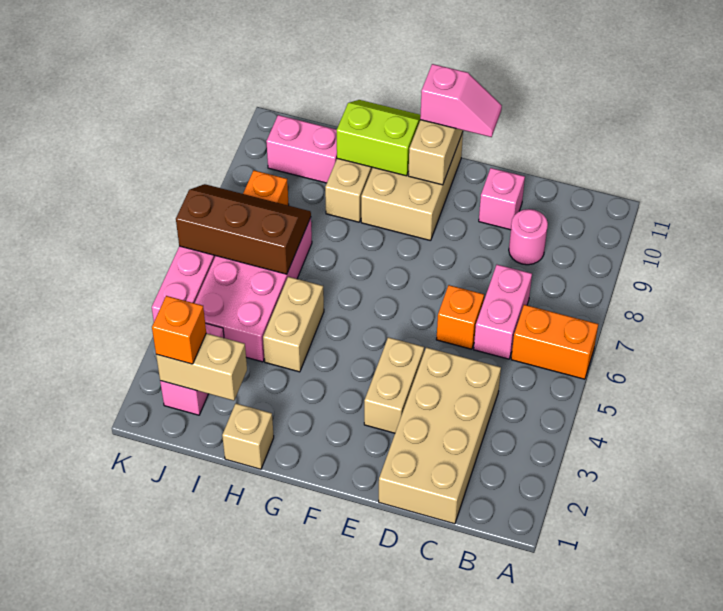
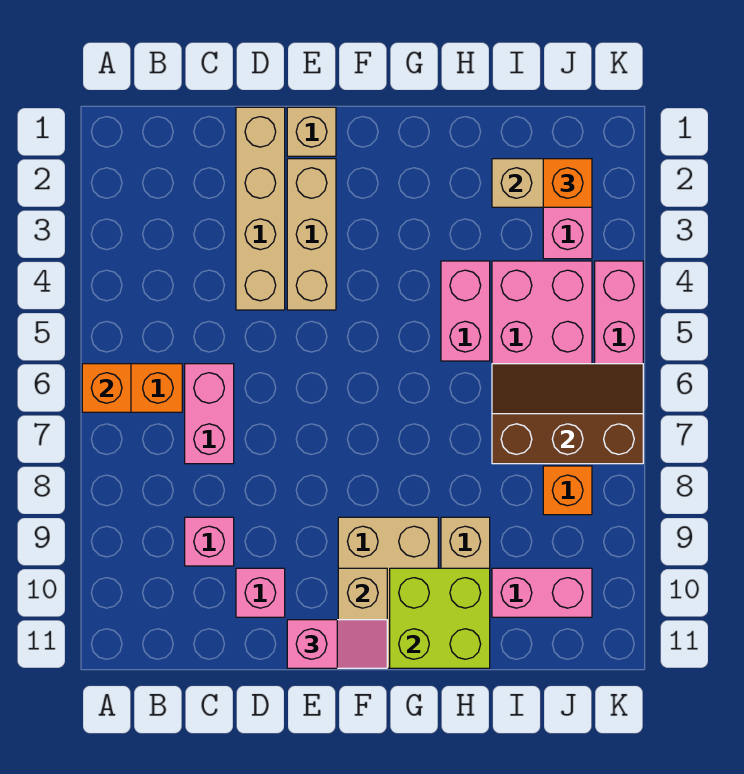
tan brick C1:D4 level 1 -> tan brick D1:D4 level 1
pink round brick C9 level 1 -> pink brick C9 level 1
orange brick D6 level 1 -> orange brick A6 level 2
tan brick E3:E4 level 1 -> tan brick E2:E4 level 1
pink slope E11:F11 level 3 top F -> pink slope E11:F11 level 3 top E
lime slope G10:H11 level 2 top 10 -> lime brick G10:H11 level 2
tan brick H1 level 1 -> tan brick E1 level 1
tan brick H4:H5 level 1 -> pink brick H4:H5 level 1
brown slope I6:K7 level 2 top 6 -> brown slope I6:K7 level 2 top 7

